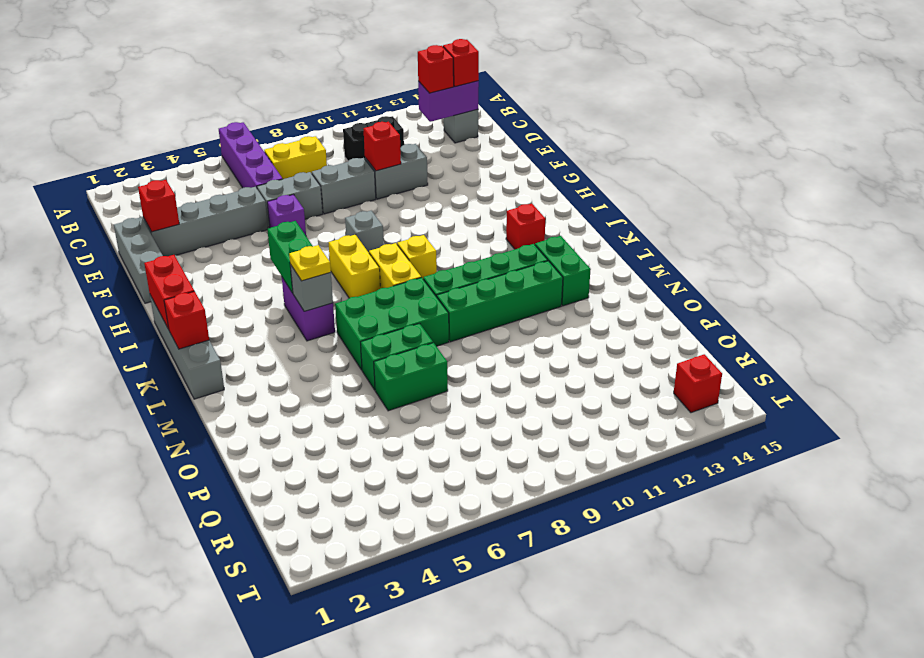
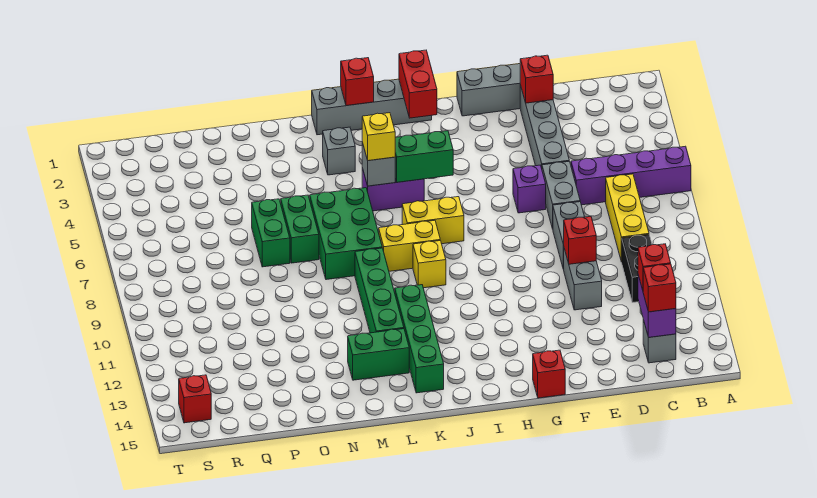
yellow brick C7:C8 level 1 -> yellow brick C7:C9 level 1
grey brick H8 level 1 -> grey brick L3 level 1
red brick I1:J1 level 2 -> red brick I1:I2 level 2
red brick J13 level 1 -> red brick G15 level 1
yellow plate K5 level 3 -> yellow brick K5 level 3
green brick M9:M12 level 1 -> green brick K11:K14 level 1

